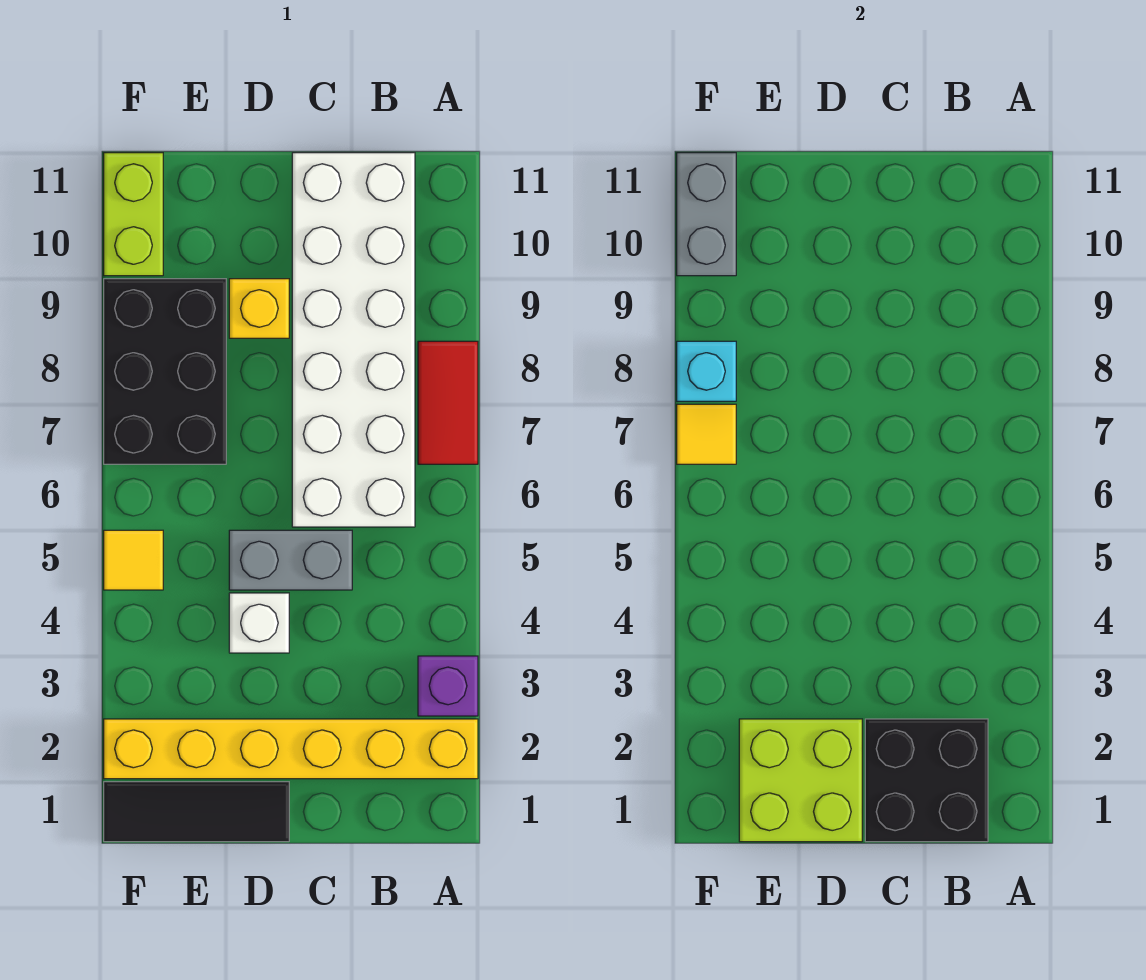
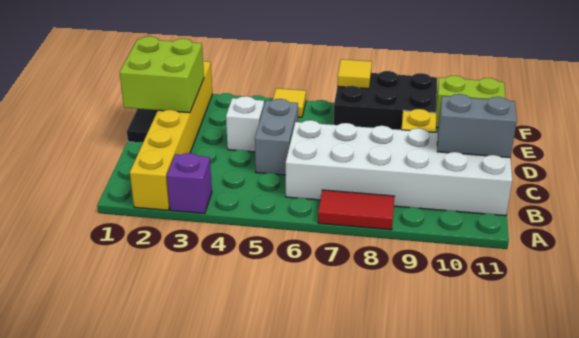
black brick B1:C2 level 2 -> none
cyan brick F8 level 2 -> none
grey brick F10:F11 level 2 -> grey brick C10:C11 level 2

